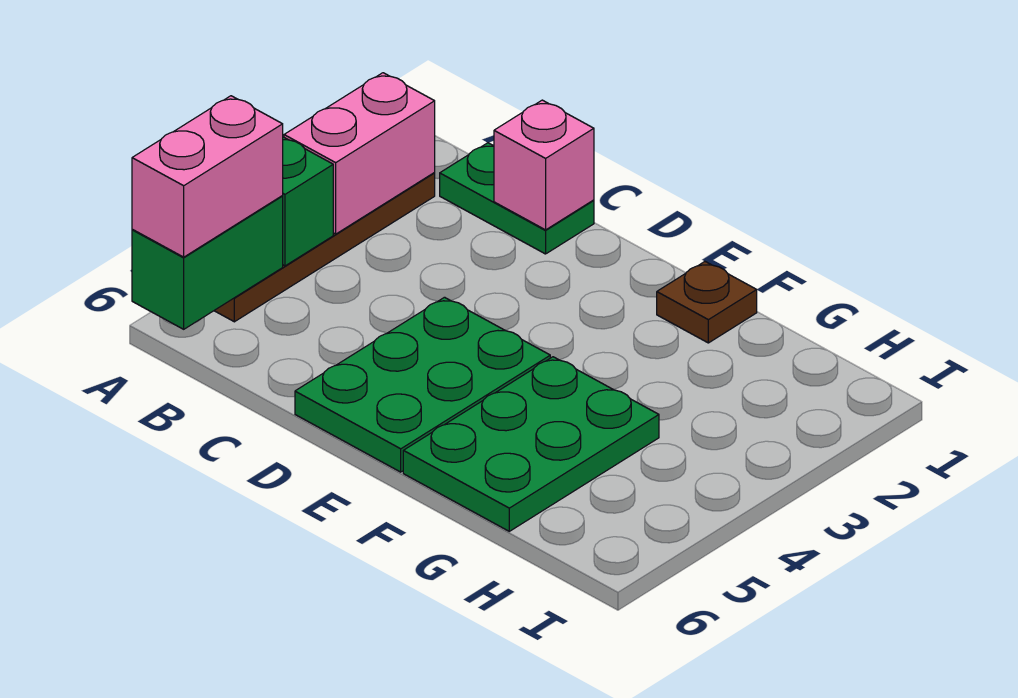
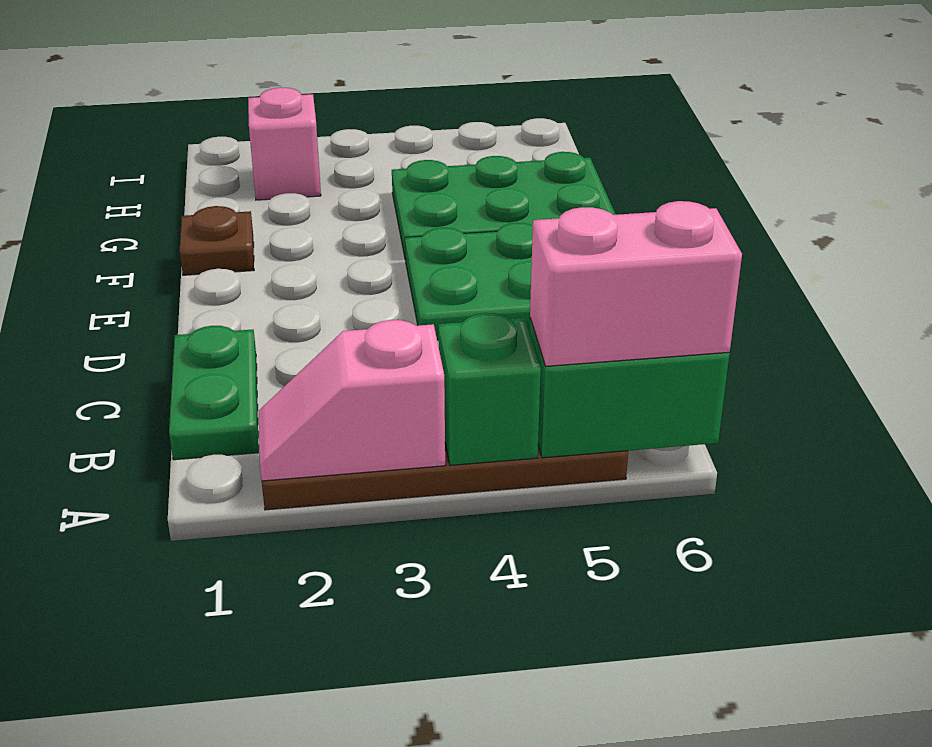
pink brick A2:A3 level 2 -> pink slope A2:A3 level 2 top 3
pink brick C1 level 2 -> pink brick H2 level 1

